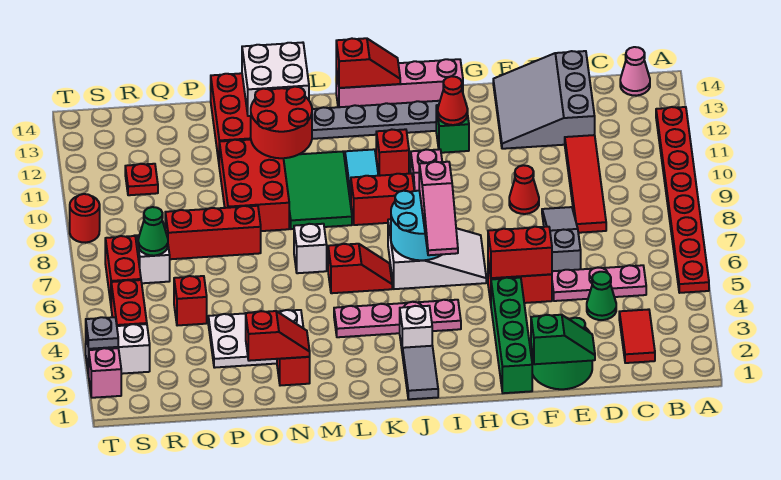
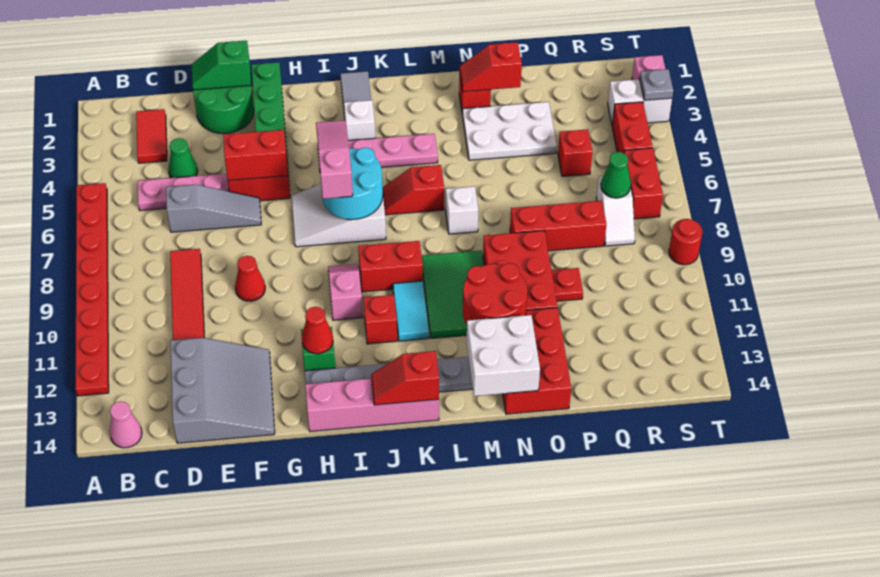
grey slope E6:E8 level 1 top 6 -> grey slope D6:F6 level 1 top D
red plate R11 level 1 -> red plate P10 level 1

